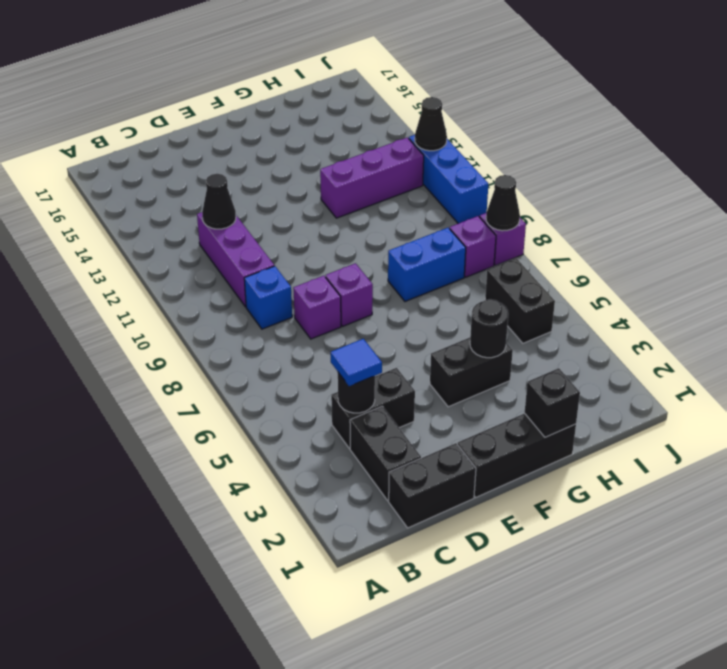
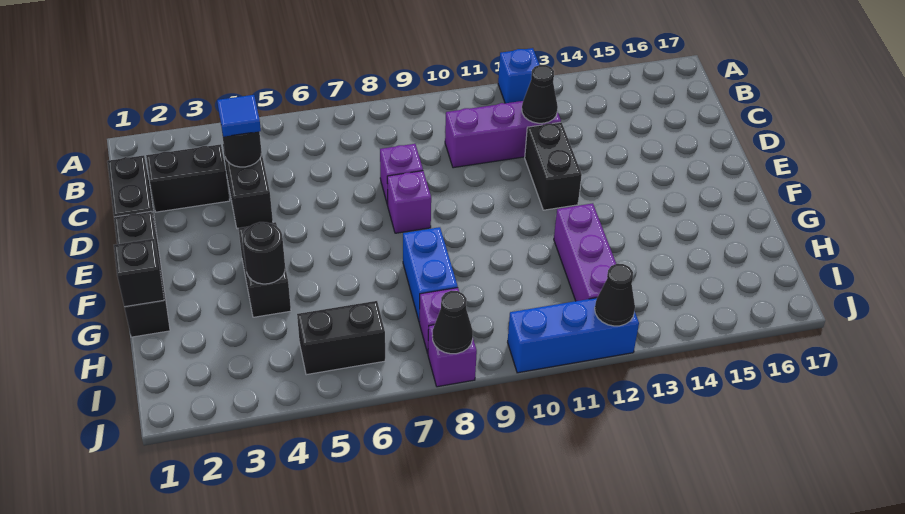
blue brick C9 level 1 -> blue brick A12 level 1
none -> black brick D12:E12 level 1

